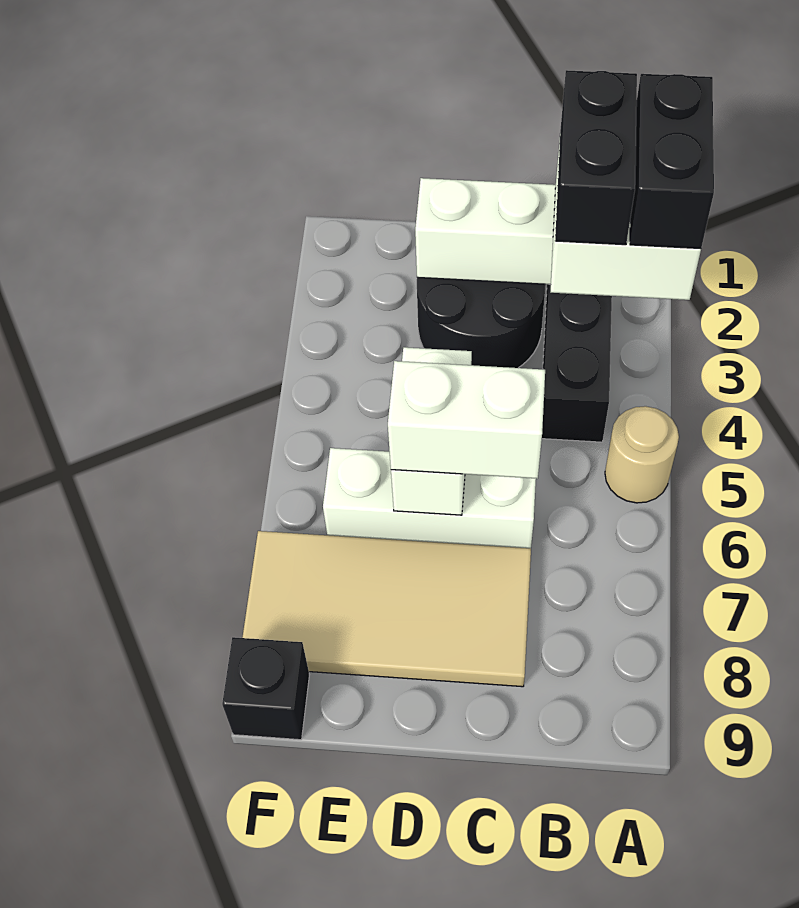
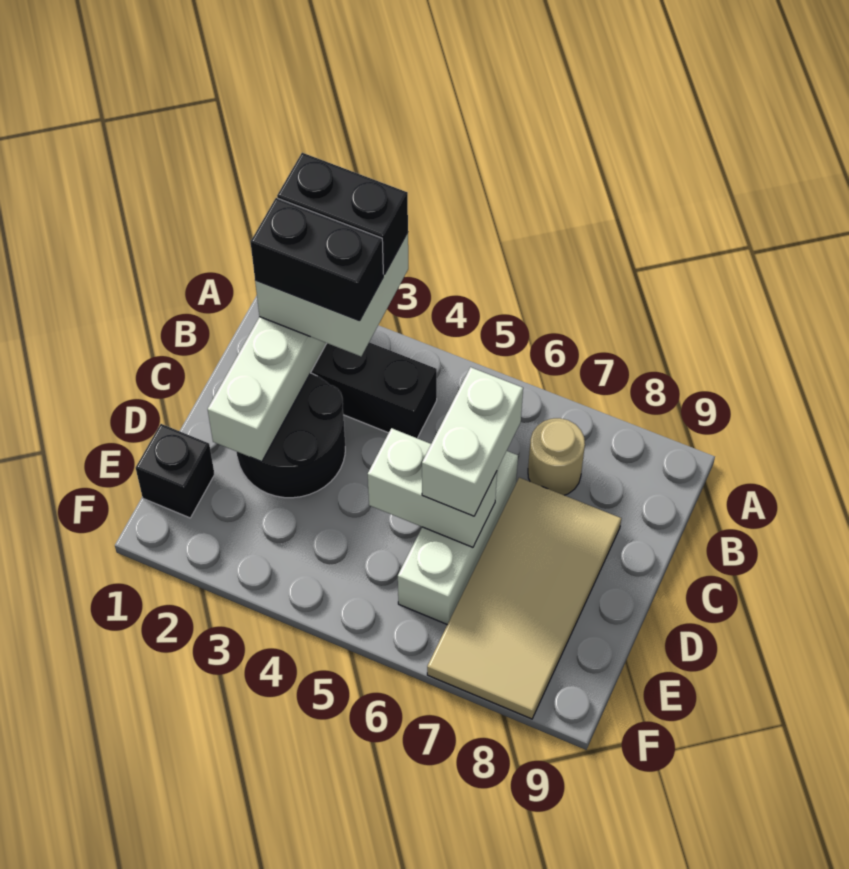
tan round brick A5 level 1 -> tan round brick B7 level 1
black brick F9 level 1 -> black brick E1 level 1

